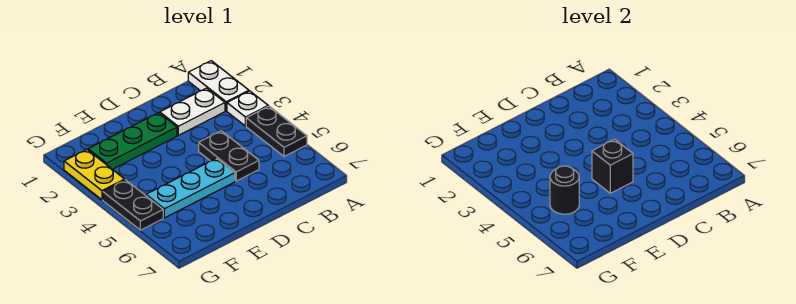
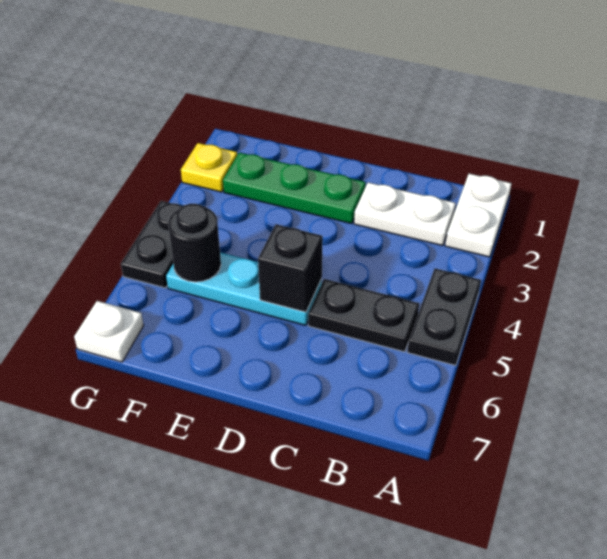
white plate A3 level 1 -> white plate G7 level 1
black plate C4:C5 level 1 -> black plate B5:C5 level 1
yellow plate G2:G3 level 1 -> yellow plate G2 level 1

